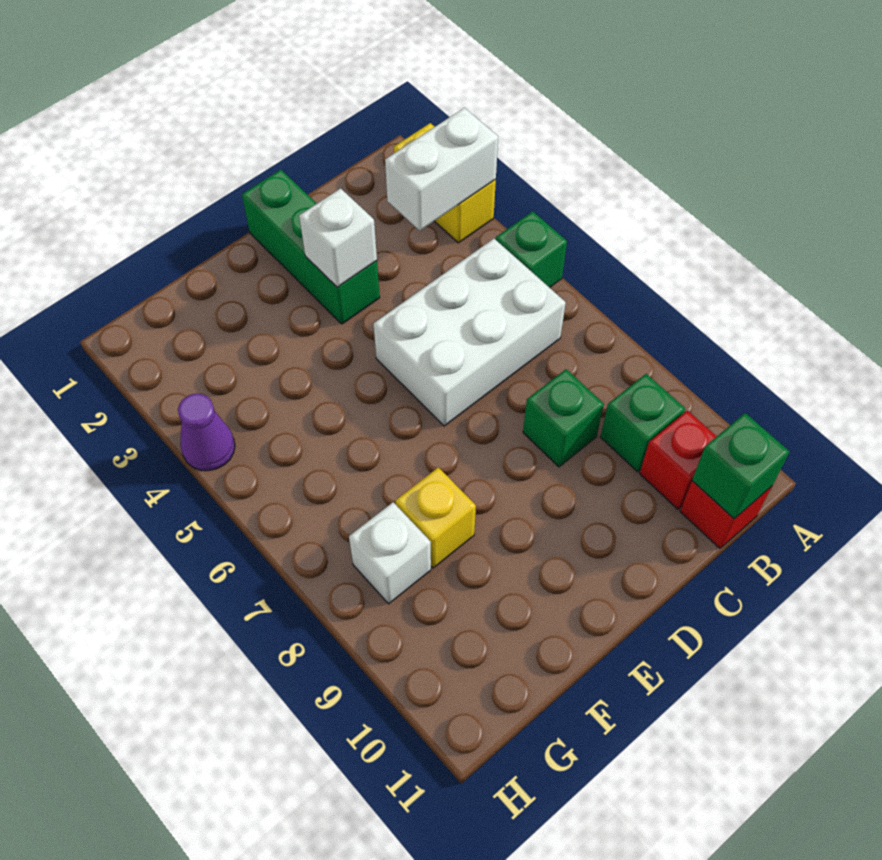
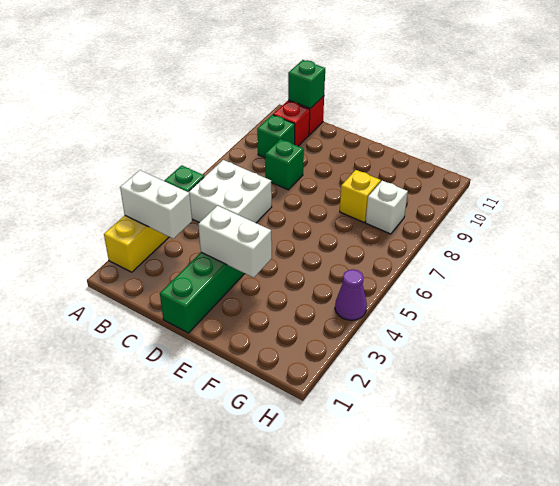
white brick B5:D6 level 1 -> white brick B5:C6 level 1
white brick D3 level 2 -> white brick D3:E3 level 2

